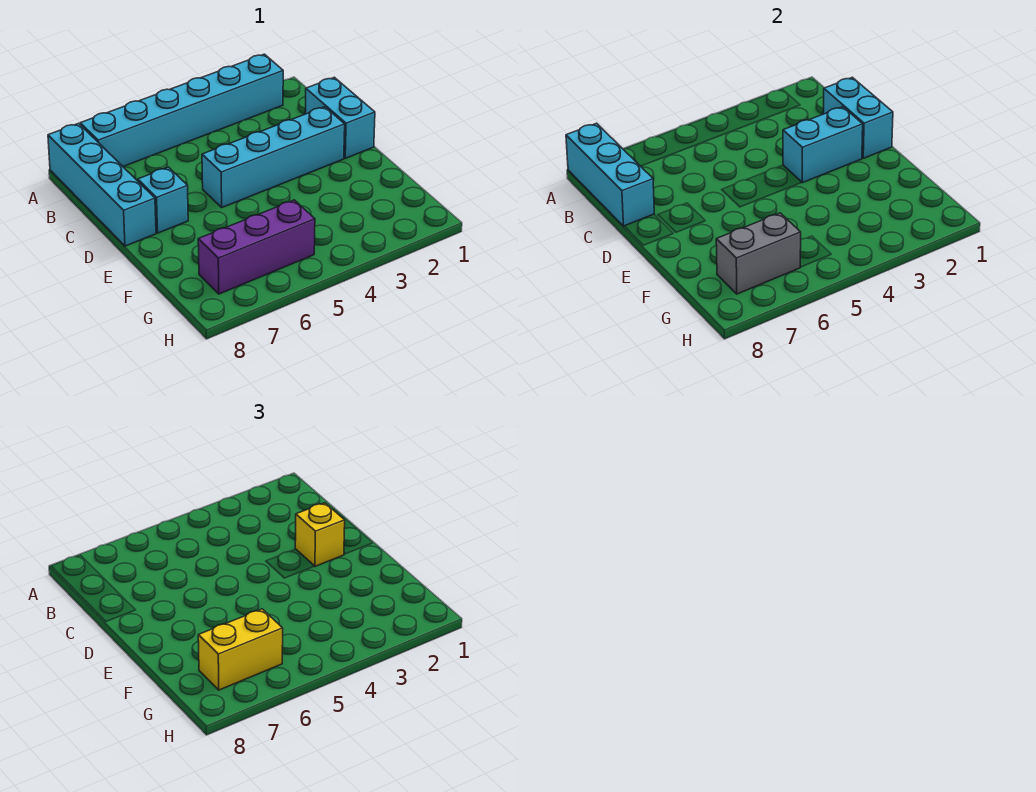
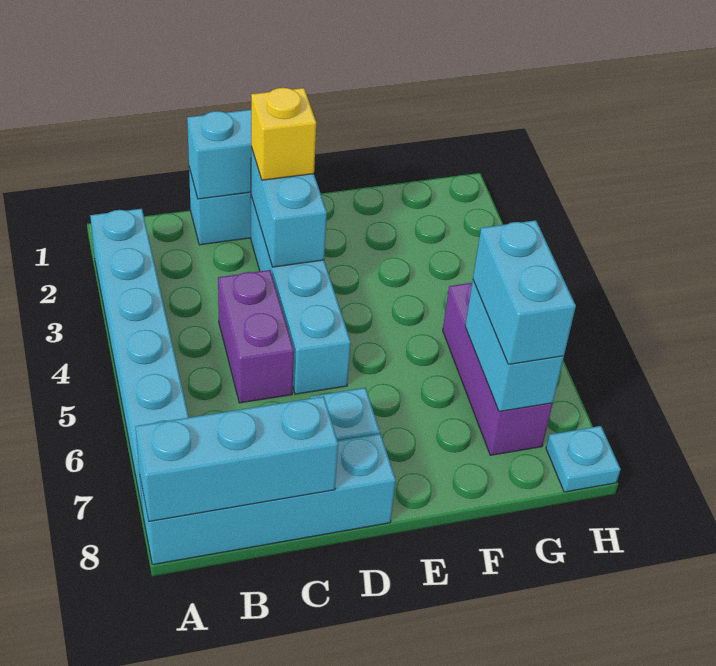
none -> purple brick C4:C5 level 1
grey brick G6:G7 level 2 -> cyan brick G6:G7 level 2
yellow brick G6:G7 level 3 -> cyan brick G6:G7 level 3
none -> cyan plate H8 level 1

